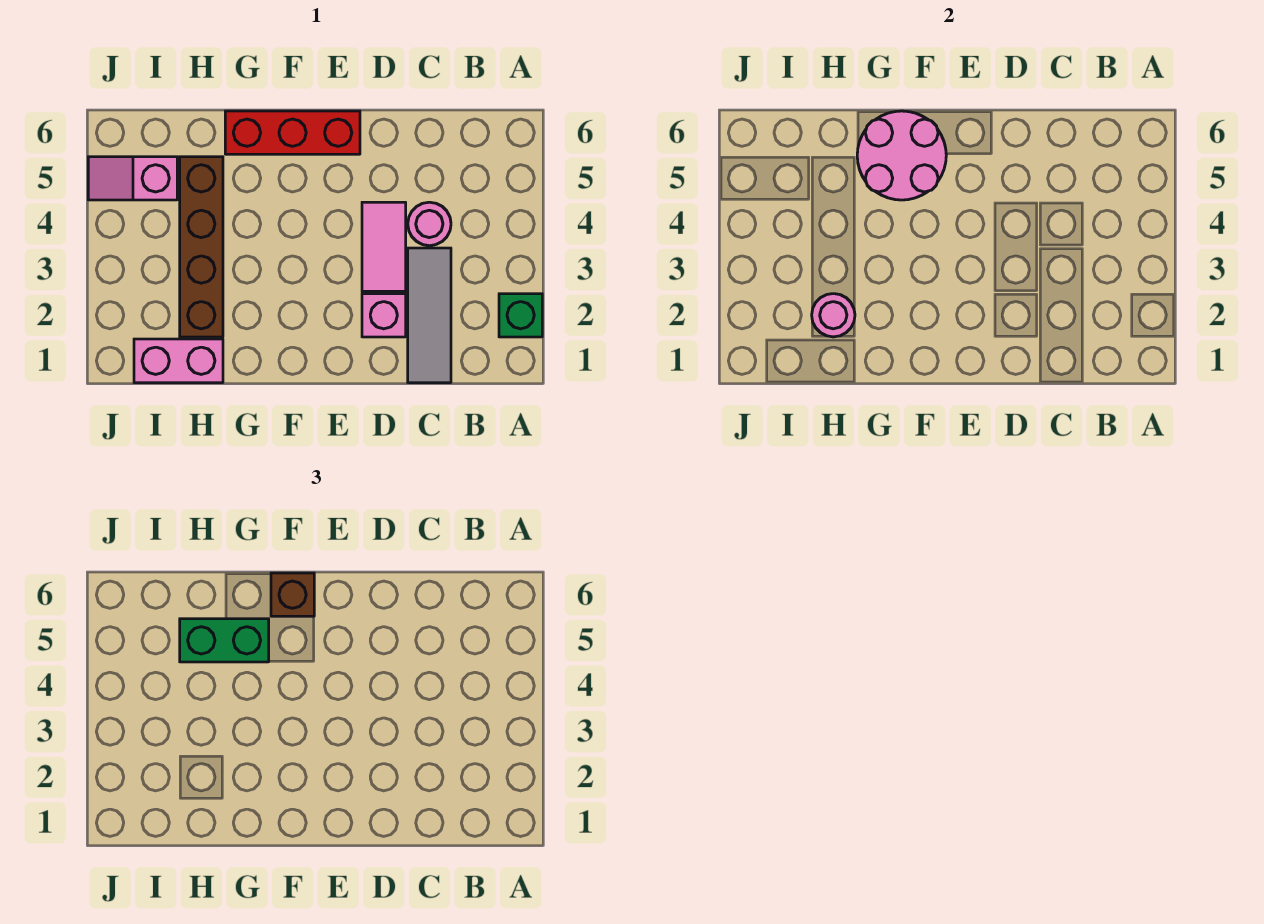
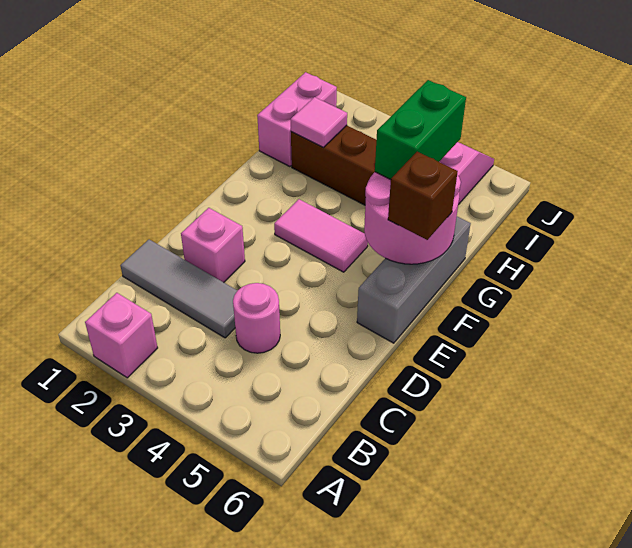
green brick A2 level 1 -> pink brick A2 level 1
pink tile D3:D4 level 1 -> pink tile F3:F4 level 1
red brick E6:G6 level 1 -> grey brick E6:G6 level 1
pink round brick H2 level 2 -> pink tile H2 level 2

